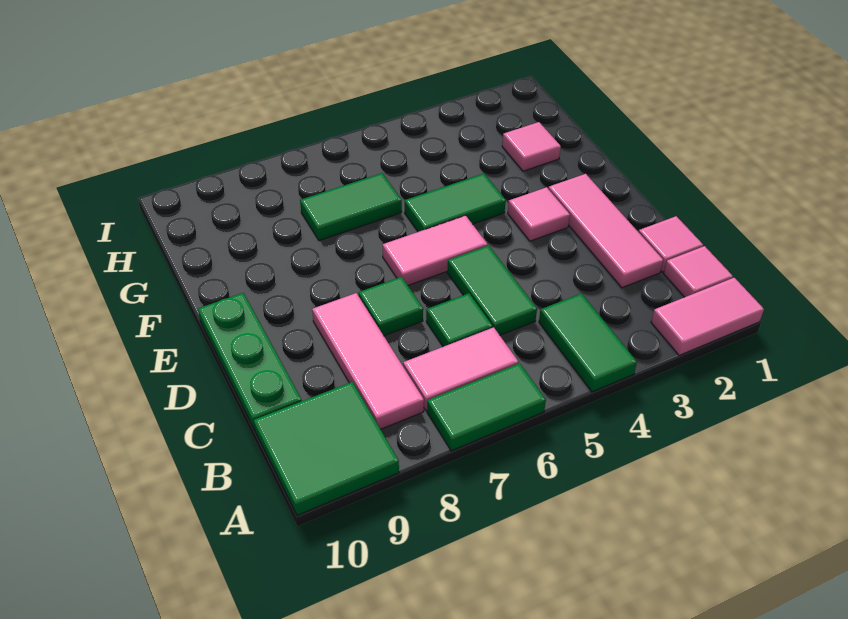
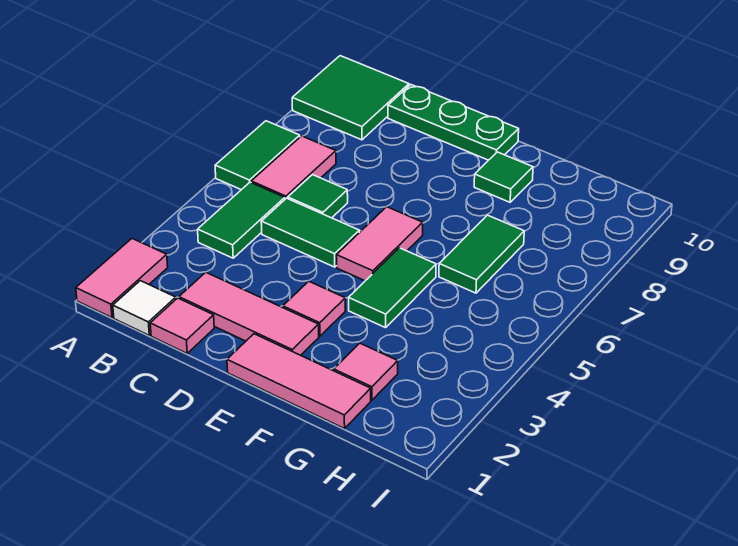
green tile A4:B4 level 1 -> green tile B4:B5 level 1
pink tile B1 level 1 -> white tile B1 level 1
pink tile B8:D8 level 1 -> pink tile E1:G1 level 1
green tile D7 level 1 -> green tile F9 level 1

